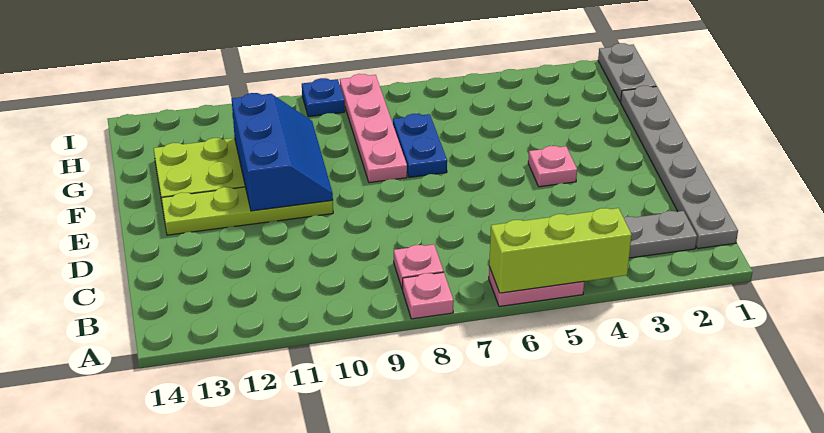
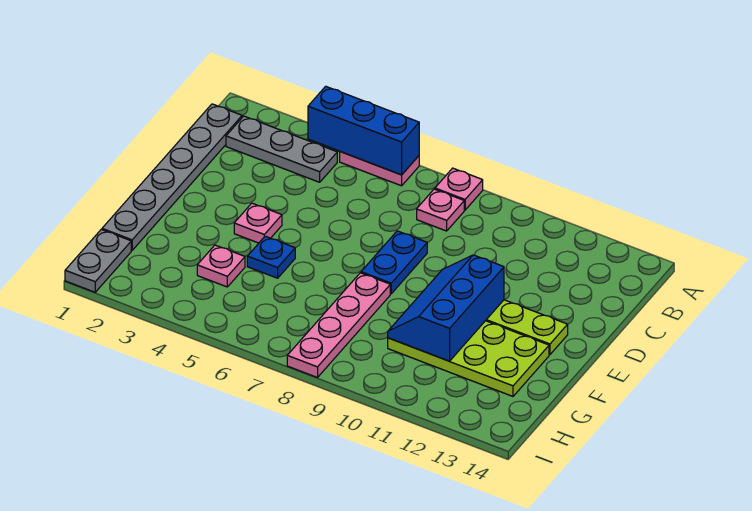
lime brick A4:A6 level 2 -> blue brick A4:A6 level 2
blue plate F7:G7 level 1 -> blue plate D8:E8 level 1
none -> pink plate G4 level 1
blue plate I9 level 1 -> blue plate F5 level 1

